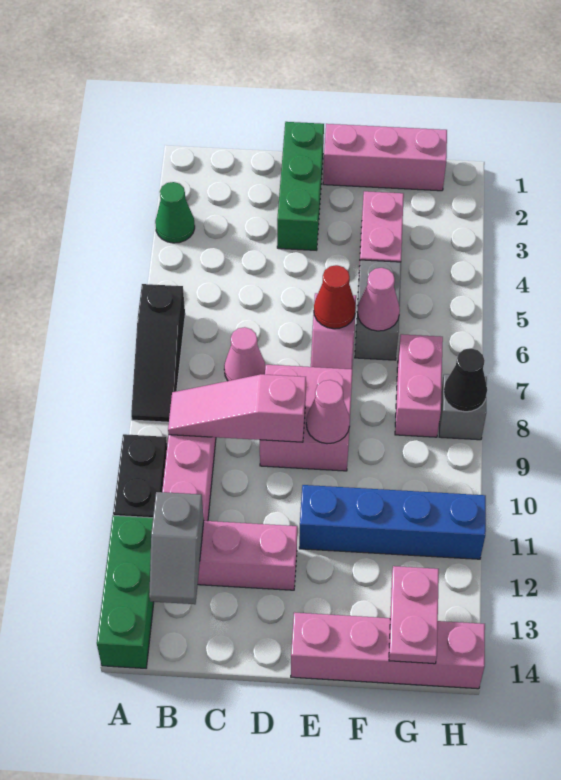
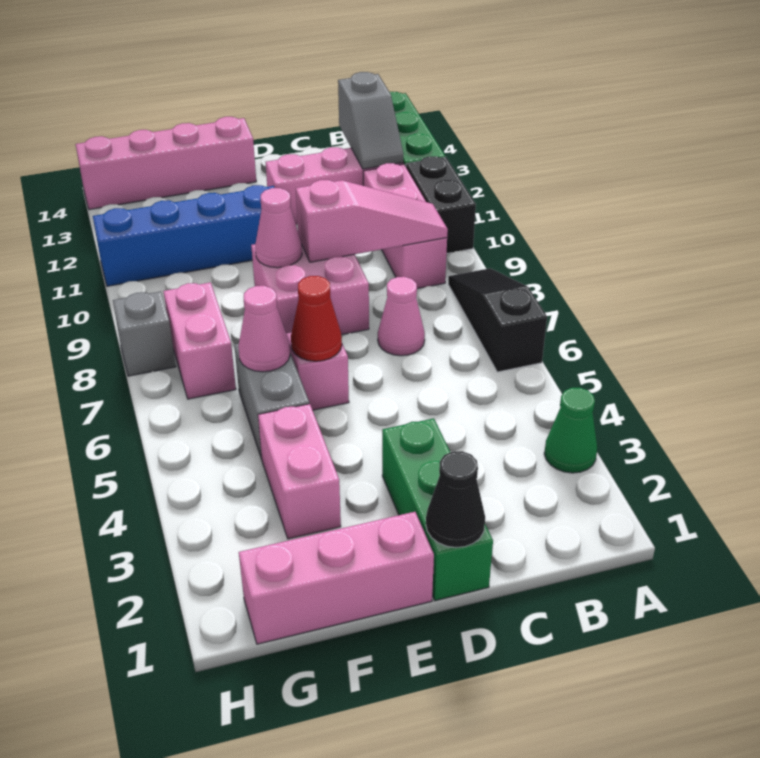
grey slope B12:B13 level 2 top 12 -> grey slope B12:B13 level 2 top 13
pink plate G13:G14 level 2 -> none
black cone H8 level 2 -> black cone D1 level 2

